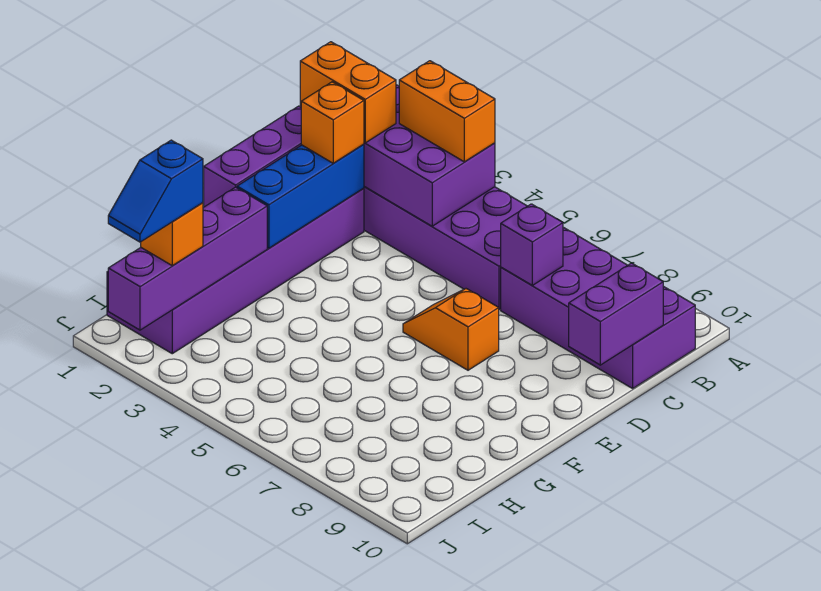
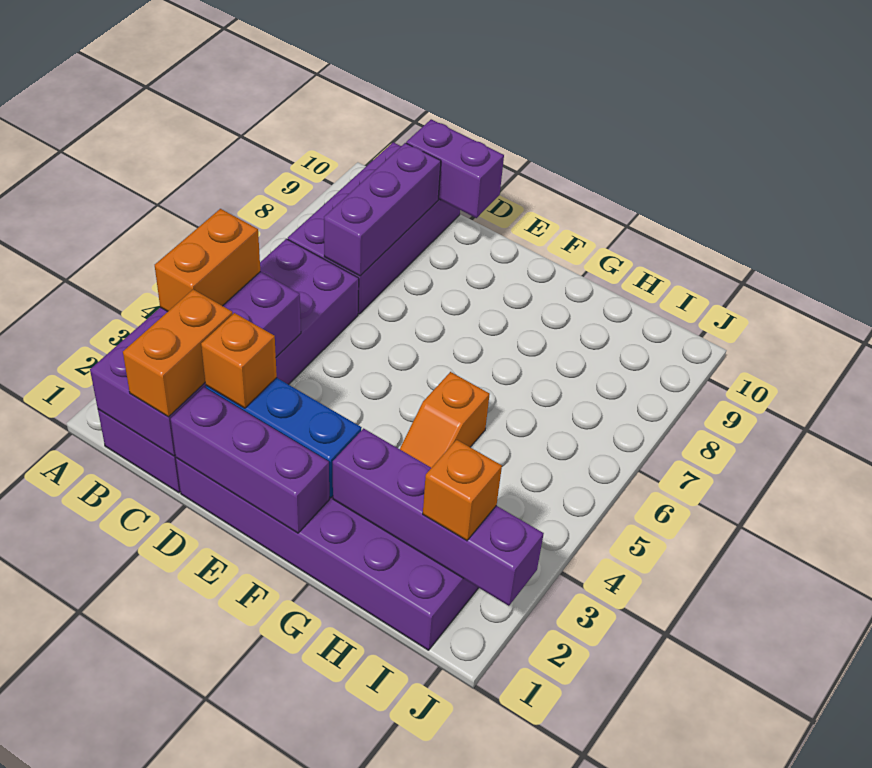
purple brick C7 level 2 -> purple brick C7:C9 level 2
orange slope E6:E7 level 1 top 7 -> orange slope G4:G5 level 1 top 5
blue slope I2:J2 level 4 top I -> none

